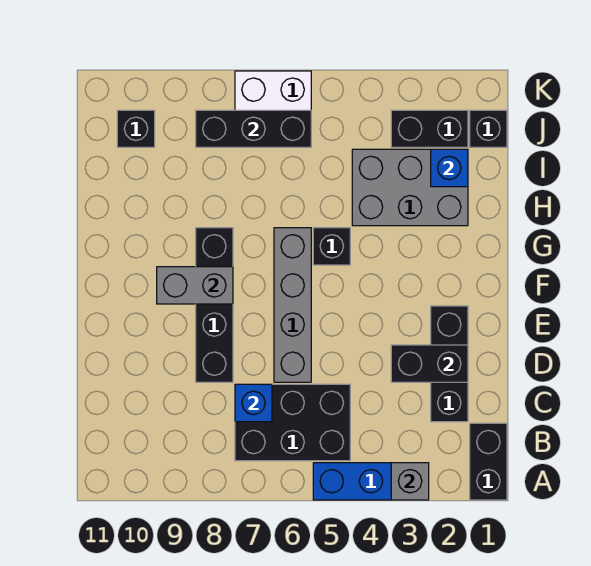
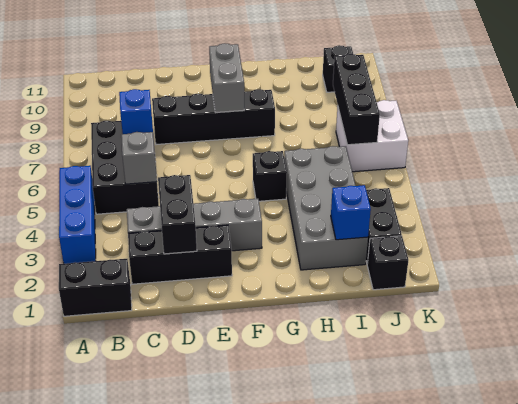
grey brick A3 level 2 -> grey brick C5 level 2
grey brick D6:G6 level 1 -> grey brick C3:F3 level 1
grey brick H2:I4 level 1 -> grey brick H2:I5 level 1

